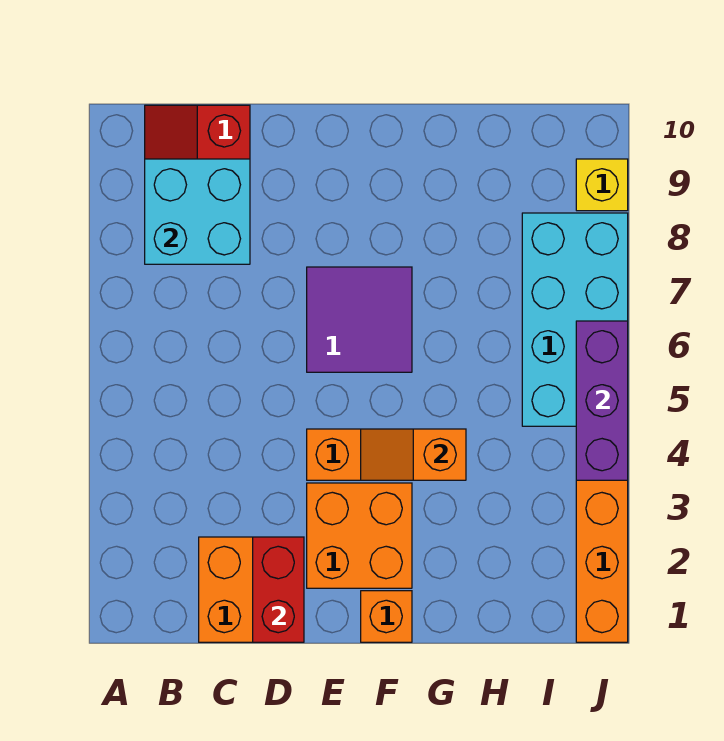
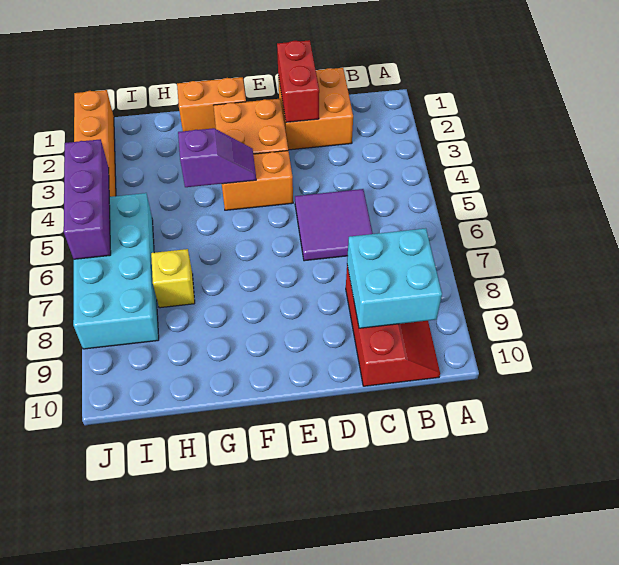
purple tile E6:F7 level 1 -> purple tile C5:D6 level 1
orange brick F1 level 1 -> orange brick F1:G1 level 1
orange slope F4:G4 level 2 top G -> purple slope F4:G4 level 2 top G
yellow brick J9 level 1 -> yellow brick H7 level 1

